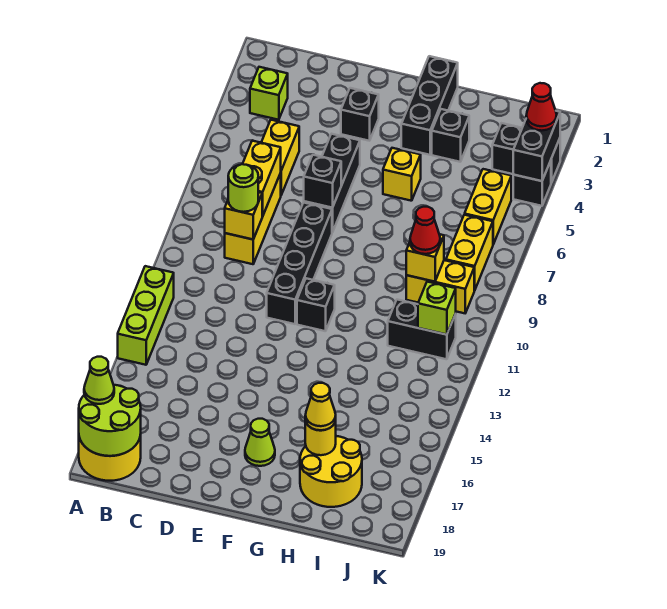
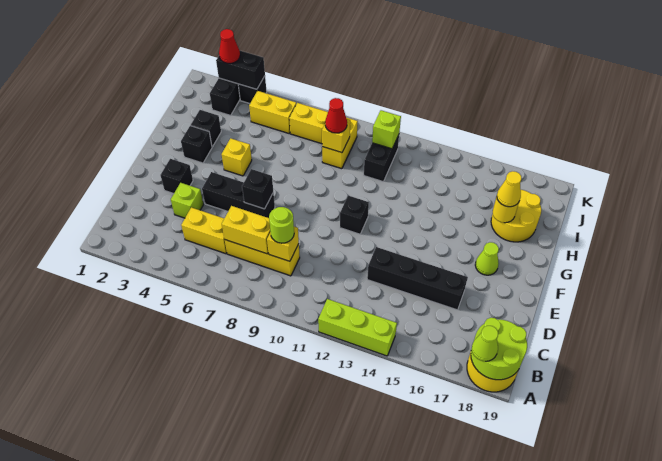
lime brick B3 level 1 -> lime brick D4 level 1
black brick E8:E11 level 1 -> black brick D13:D16 level 1
black brick G1:G3 level 1 -> black brick G3 level 1

